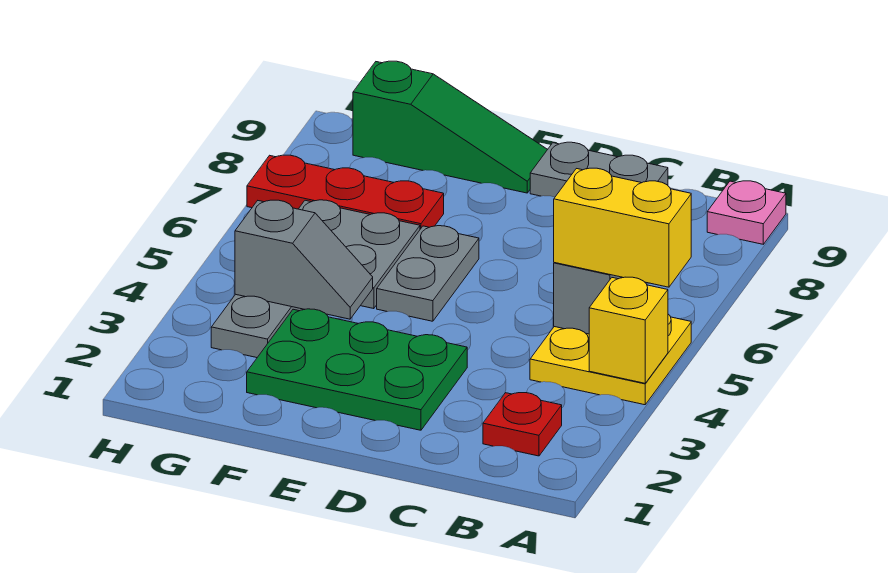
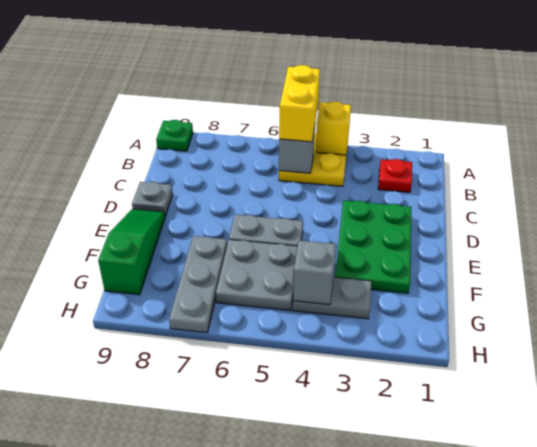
pink plate A9 level 1 -> green plate A9 level 1
grey plate C9:D9 level 1 -> grey plate D9 level 1
red plate F7:H7 level 1 -> grey plate F7:H7 level 1

